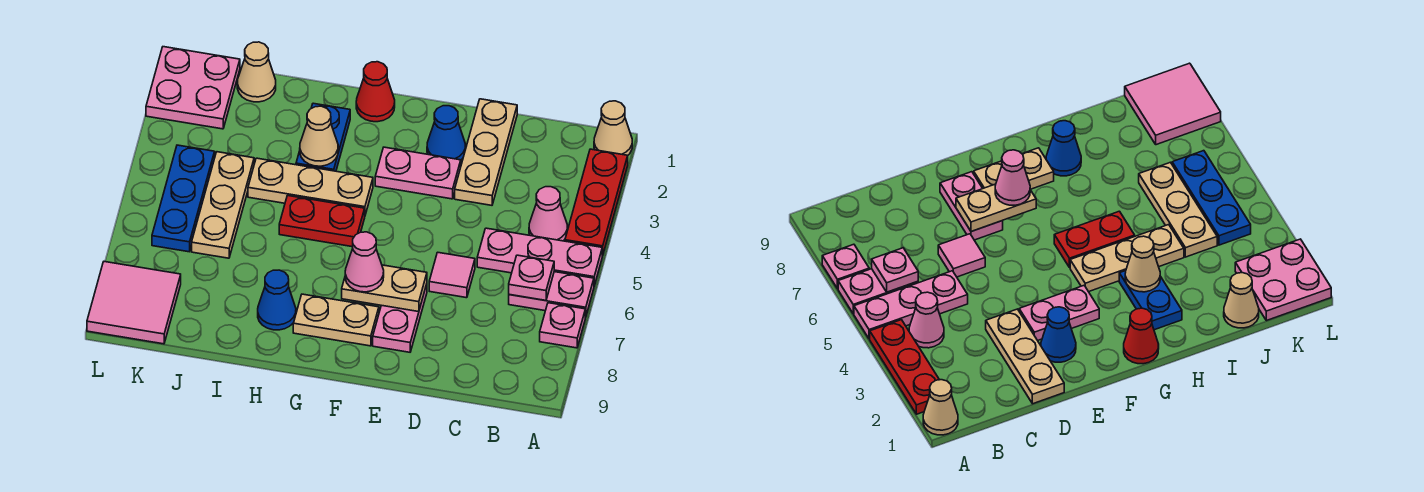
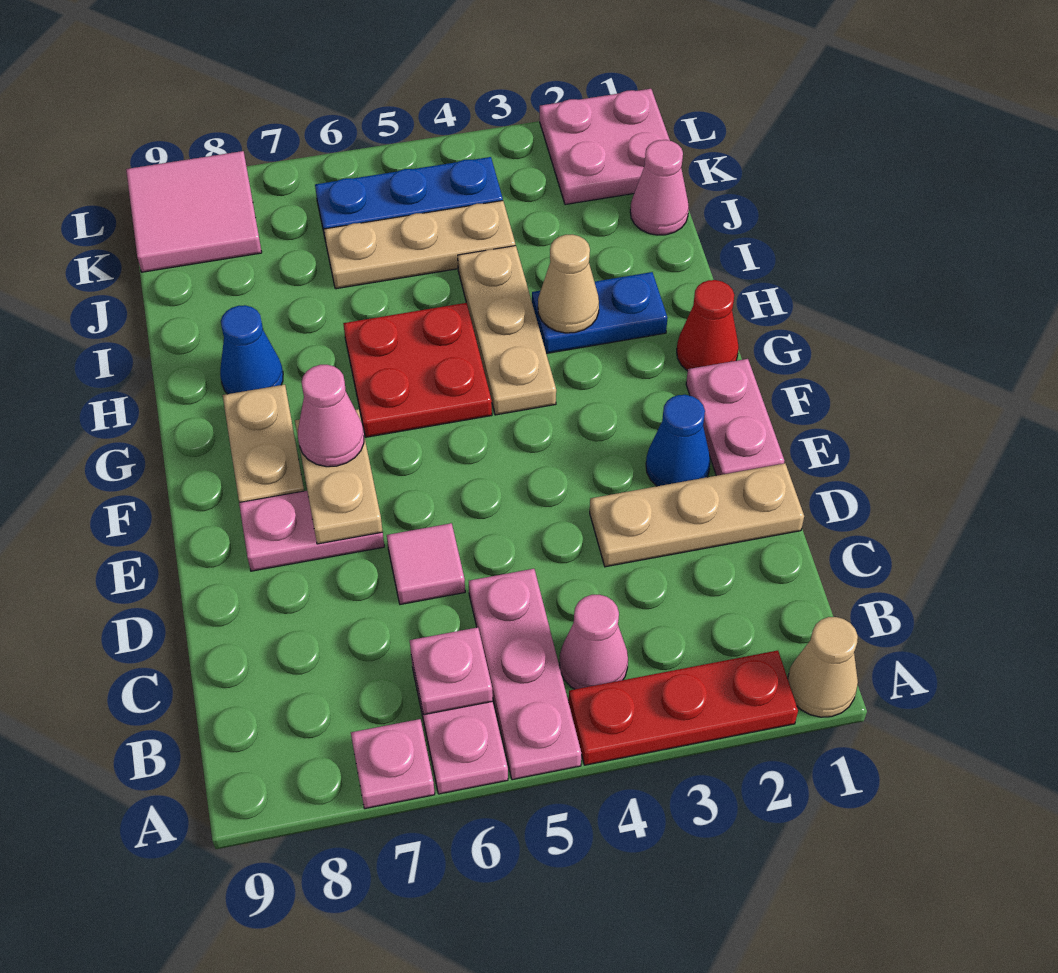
pink plate E3:F3 level 1 -> pink plate E1:F1 level 1
red plate G5:H5 level 1 -> red plate G5:H6 level 1
tan cone J1 level 1 -> pink cone J1 level 1

